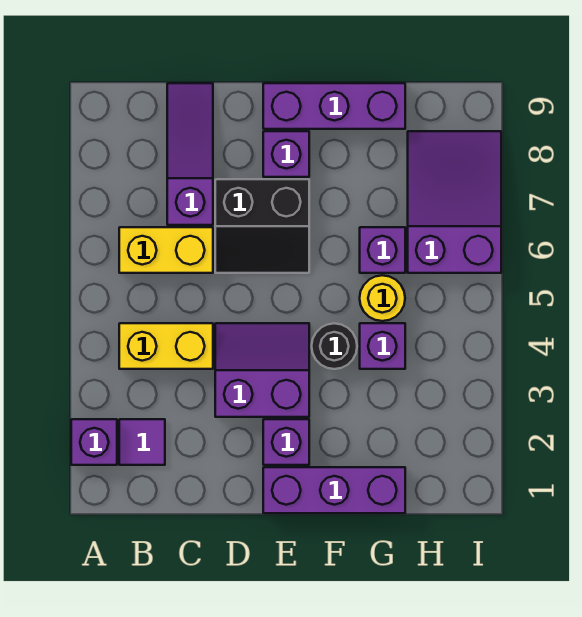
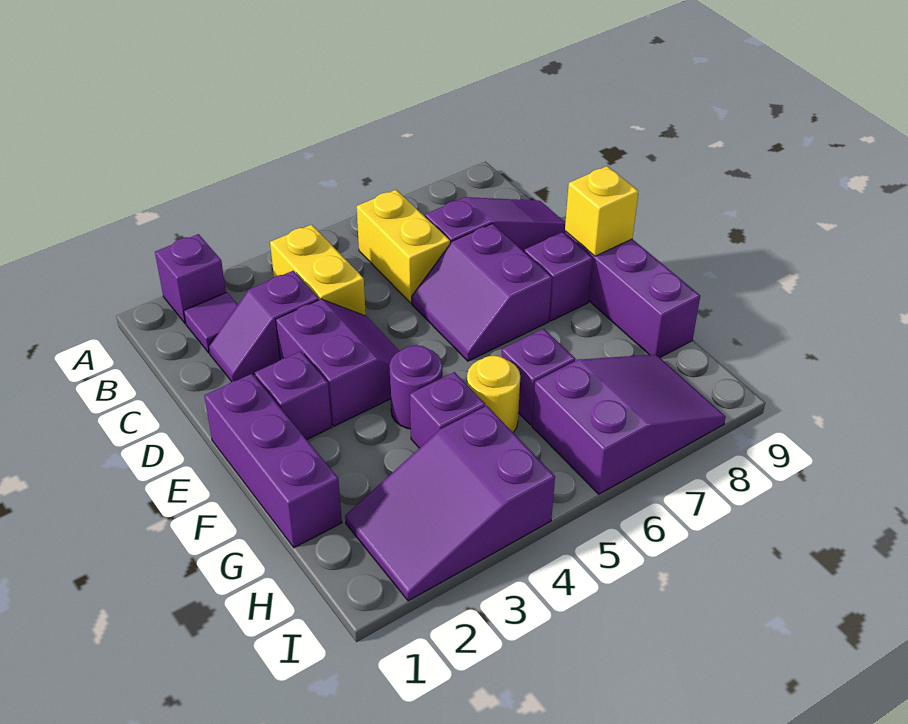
none -> purple slope C2:C3 level 1 top 3
black slope D6:E7 level 1 top 7 -> purple slope D6:E7 level 1 top 7
none -> yellow brick E9 level 2
black round brick F4 level 1 -> purple round brick F4 level 1
none -> purple slope H2:I4 level 1 top 4

